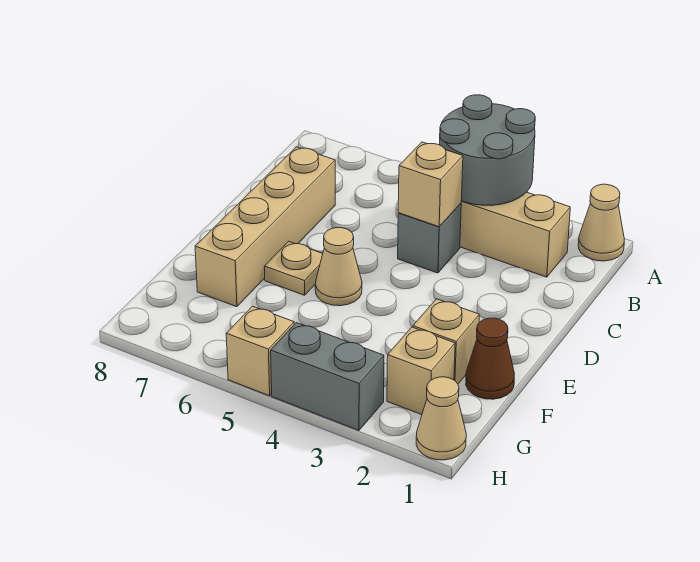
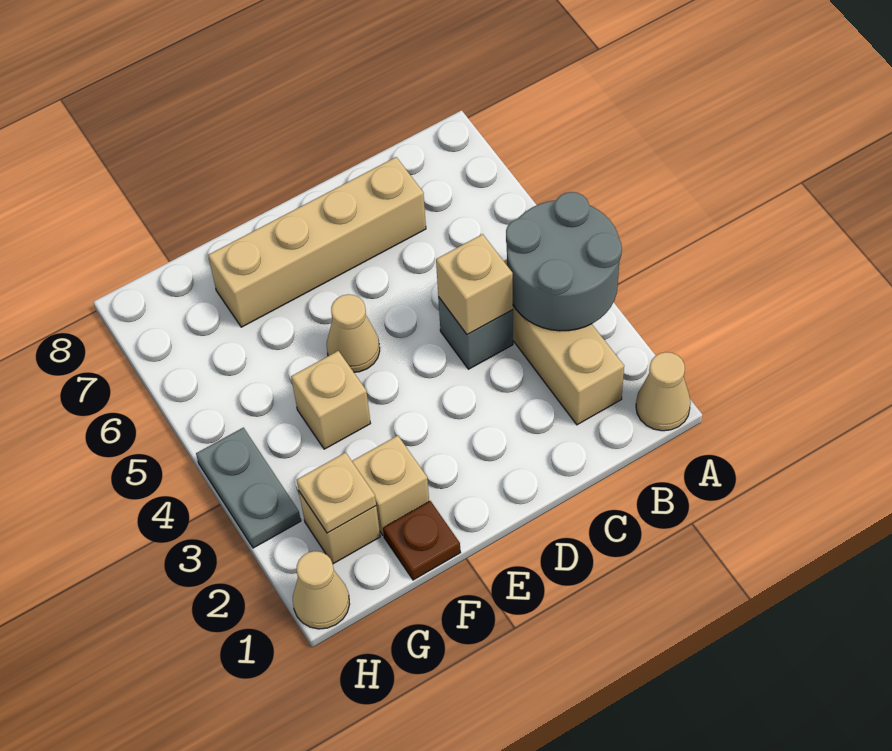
tan plate E6 level 1 -> tan plate G2 level 2
brown cone F1 level 1 -> brown plate F1 level 1
grey brick H3:H4 level 1 -> grey plate H3:H4 level 1
tan brick H5 level 1 -> tan brick F4 level 1

